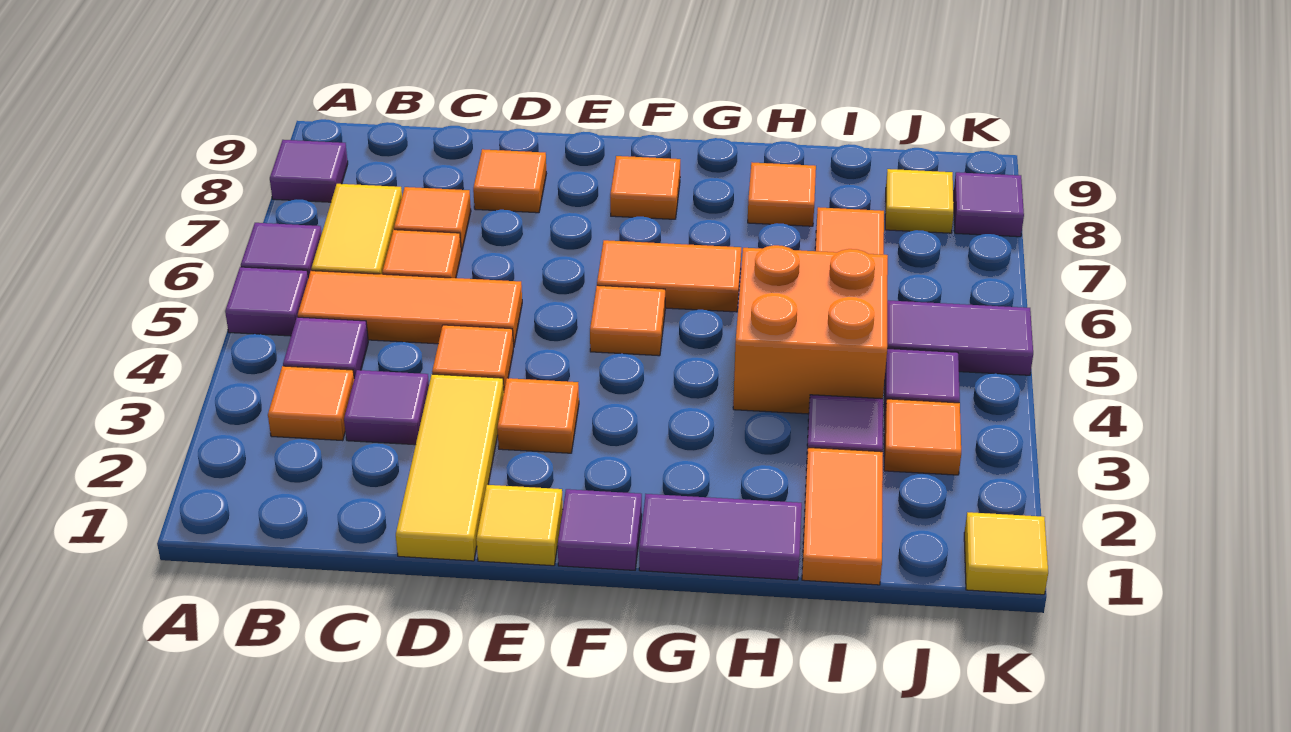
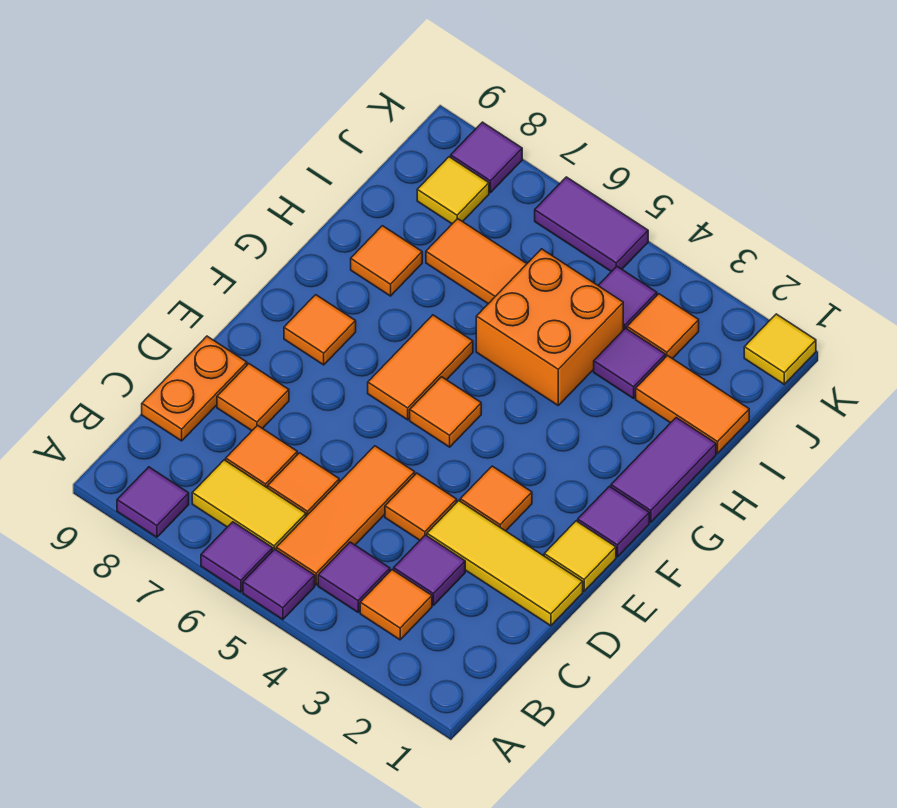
none -> orange plate C9:D9 level 1
purple tile J5:K5 level 1 -> purple tile K5:K6 level 1

